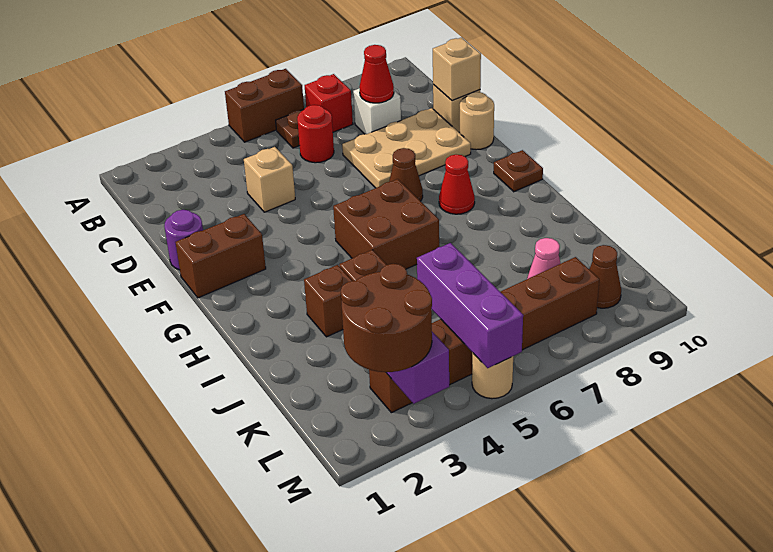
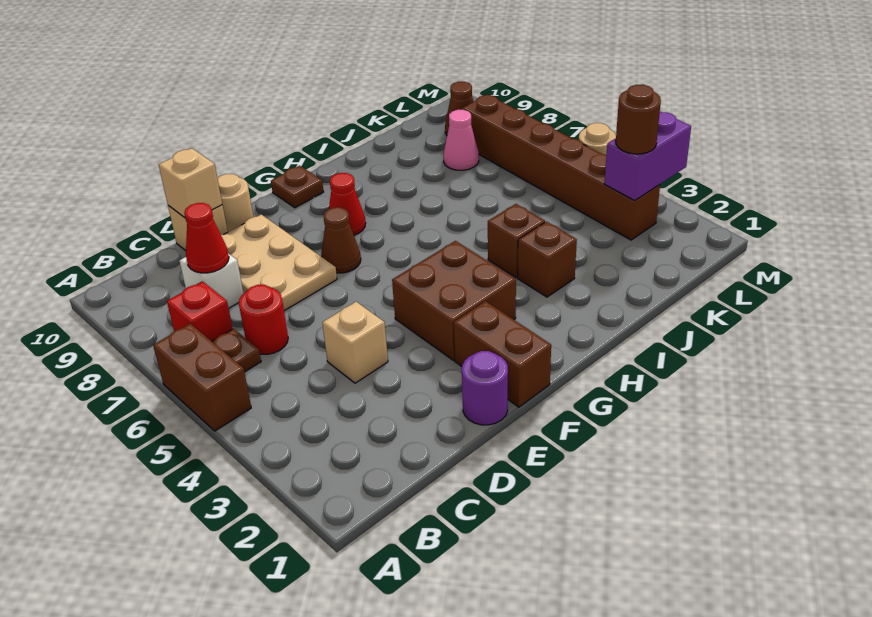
brown brick G5:H6 level 1 -> brown brick F3:G4 level 1
purple brick K5:M5 level 2 -> none
brown round brick L2:M3 level 3 -> brown round brick L3 level 3

